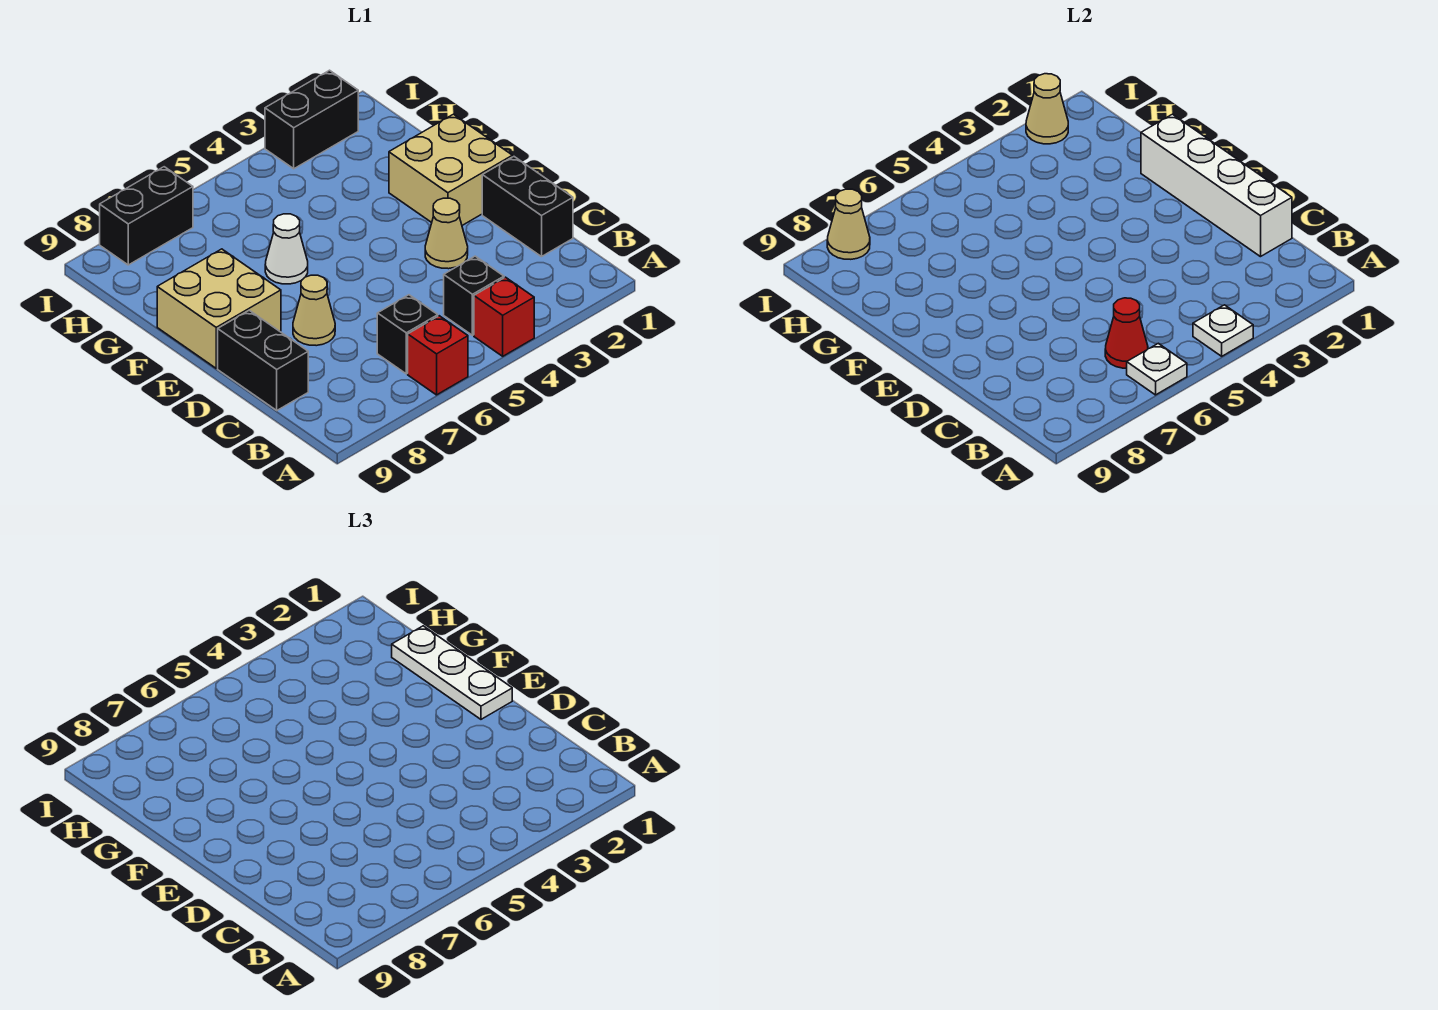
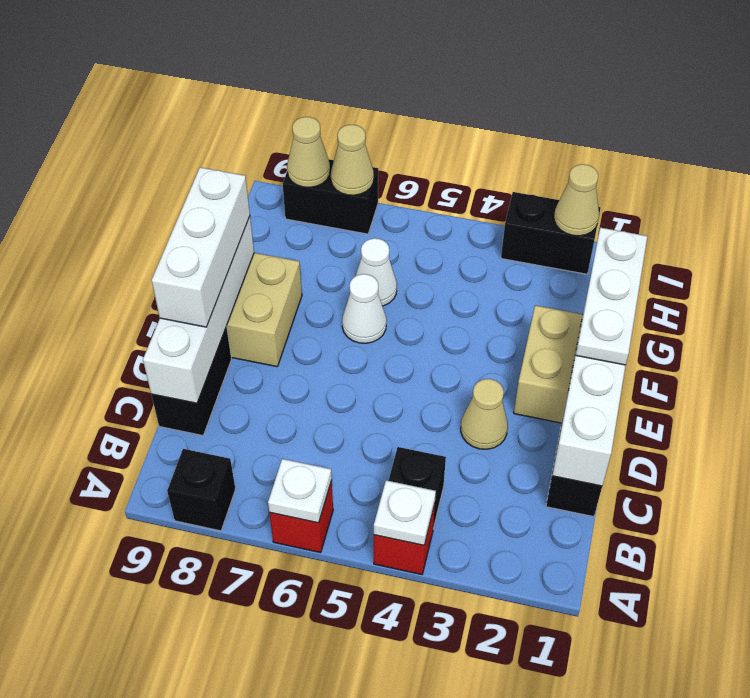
black brick B6 level 1 -> black brick A8 level 1
red cone B6 level 2 -> none
none -> white brick C9:F9 level 2
tan cone D7 level 1 -> tan cone I7 level 2
none -> white brick D9:F9 level 3
none -> white cone G6 level 1

